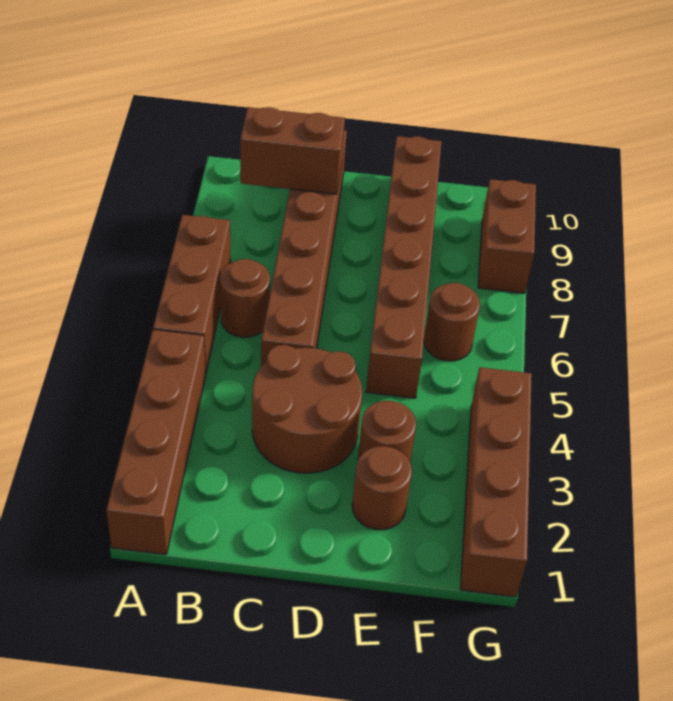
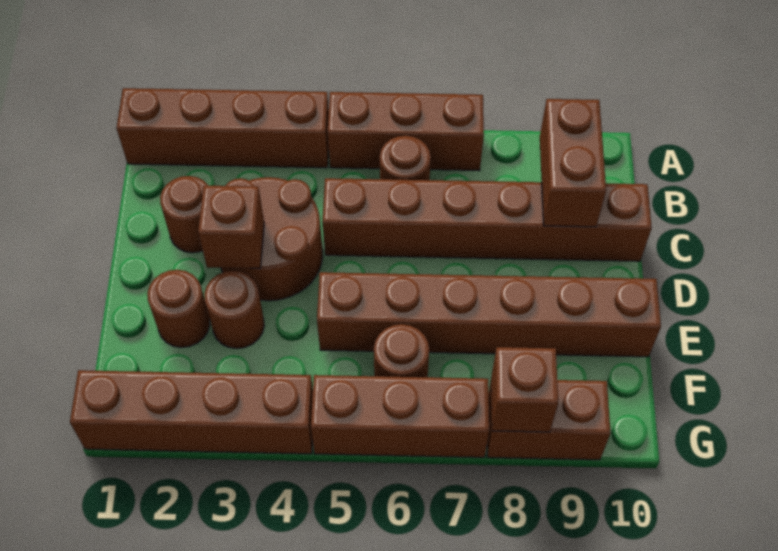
none -> brown round brick C2 level 1
none -> brown brick D3 level 2
none -> brown brick G5:G7 level 1
none -> brown brick G8 level 2

